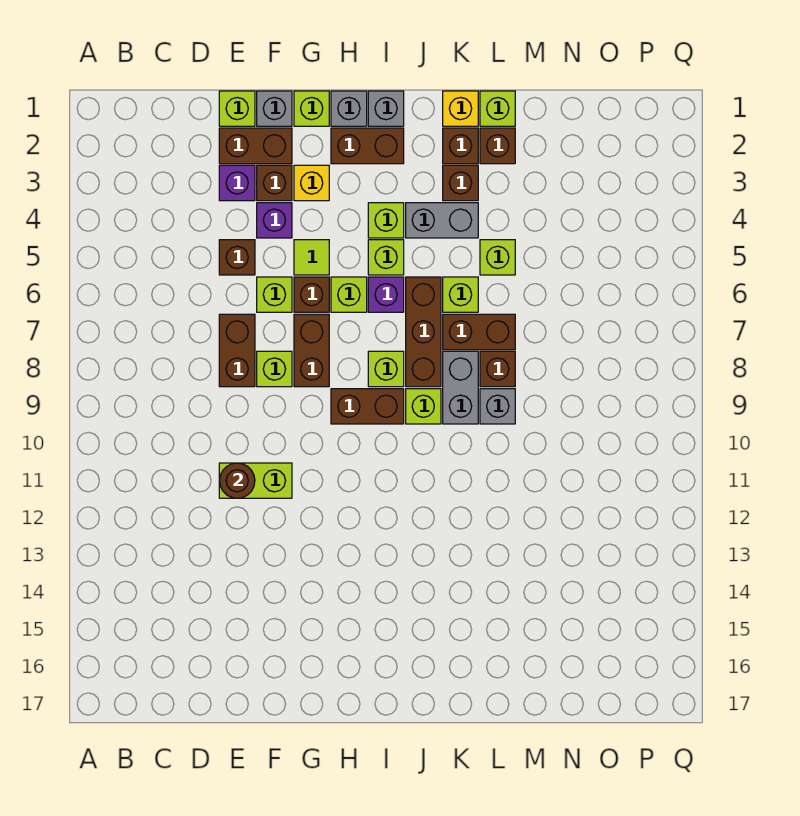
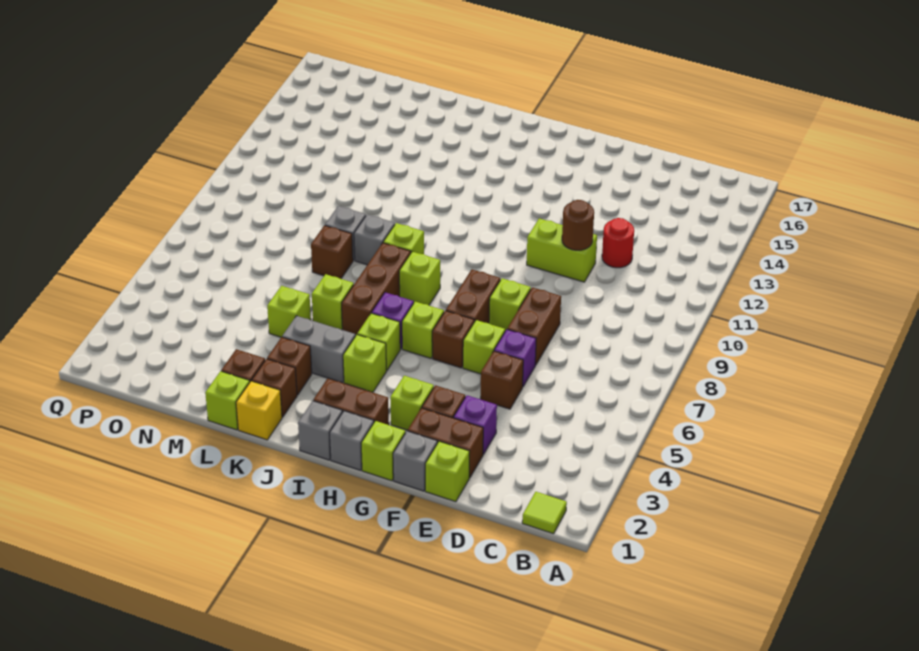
none -> red round brick D12 level 1
purple brick F4 level 1 -> purple brick E6 level 1
yellow brick G3 level 1 -> lime brick G3 level 1
lime tile G5 level 1 -> lime tile B1 level 1
brown brick H9:I9 level 1 -> none
brown brick K7:L7 level 1 -> none
grey brick K8:K9 level 1 -> grey brick K9 level 1

